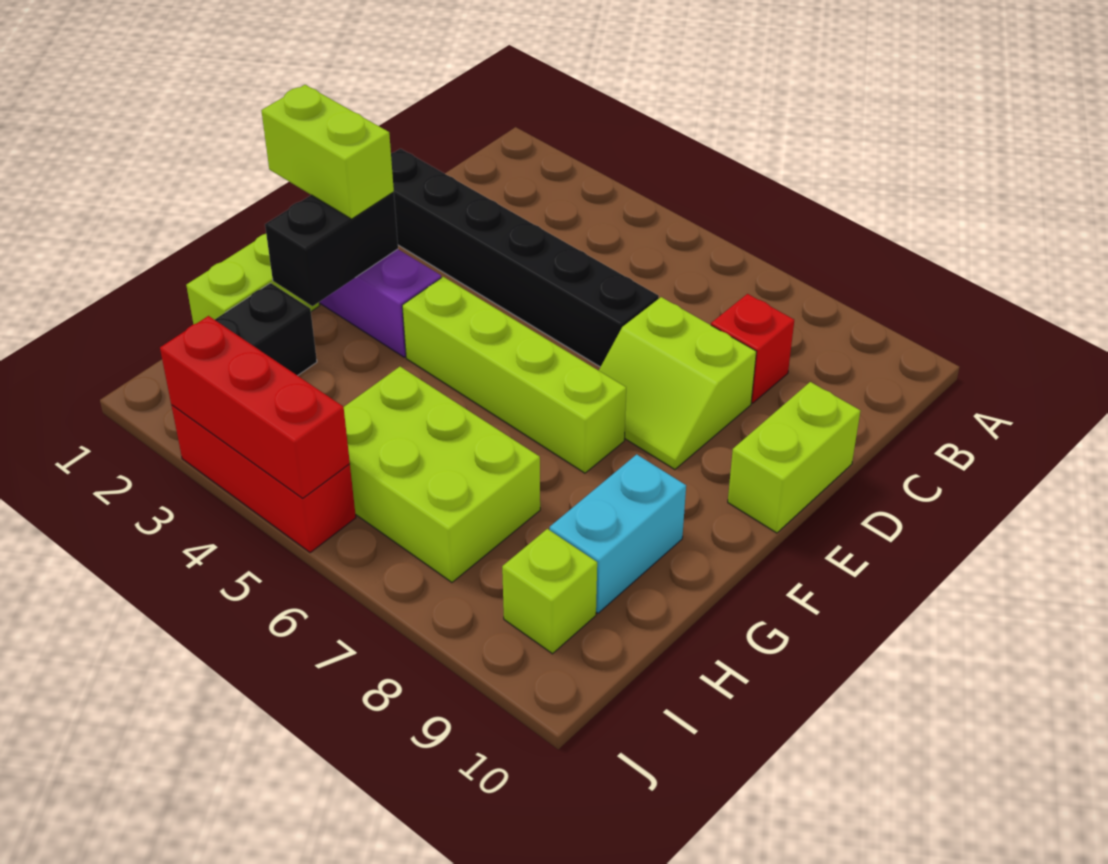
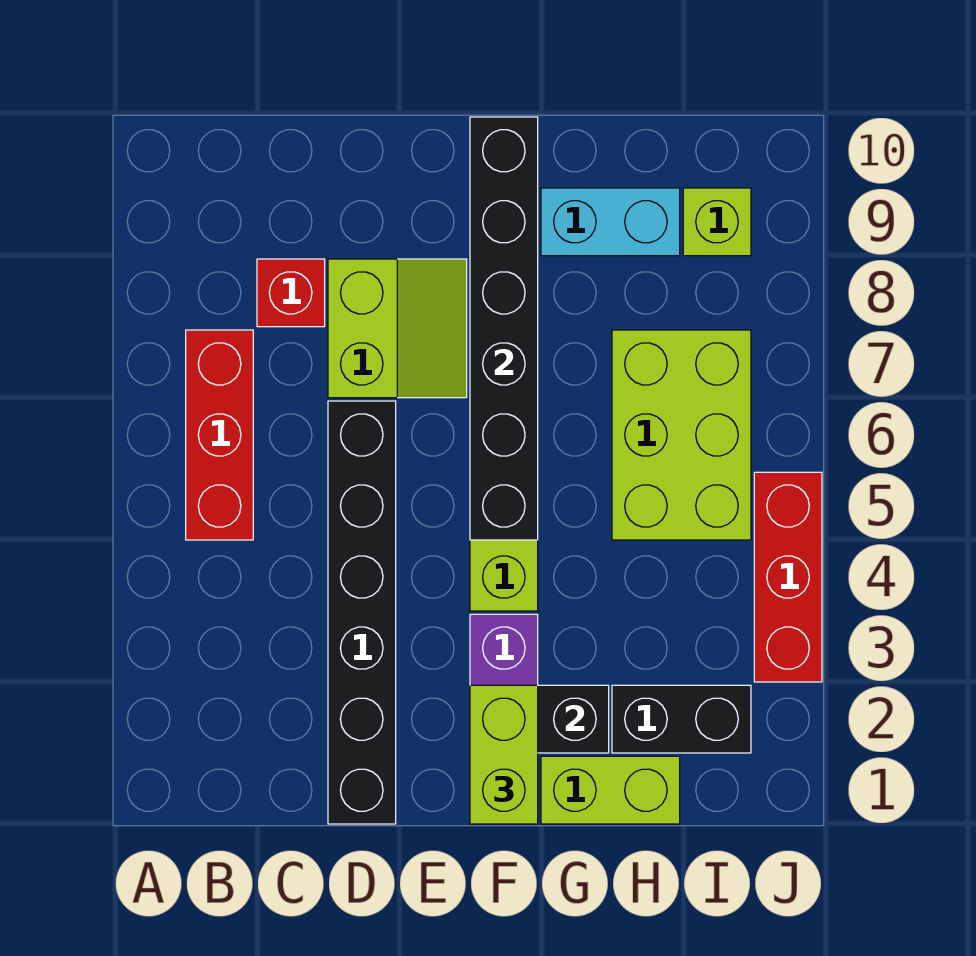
lime brick D10:E10 level 1 -> none
none -> black brick F5:F10 level 2
red brick J3:J5 level 2 -> red brick B5:B7 level 1

